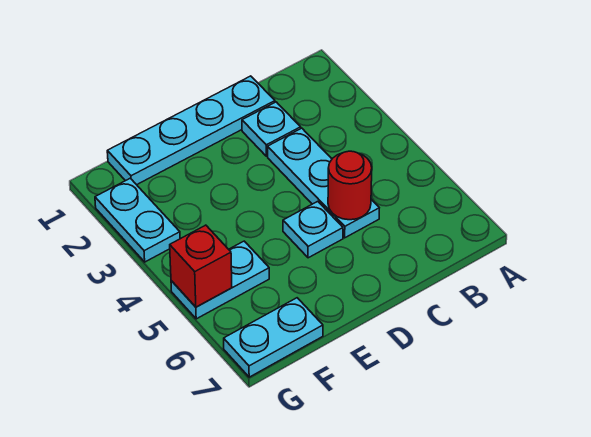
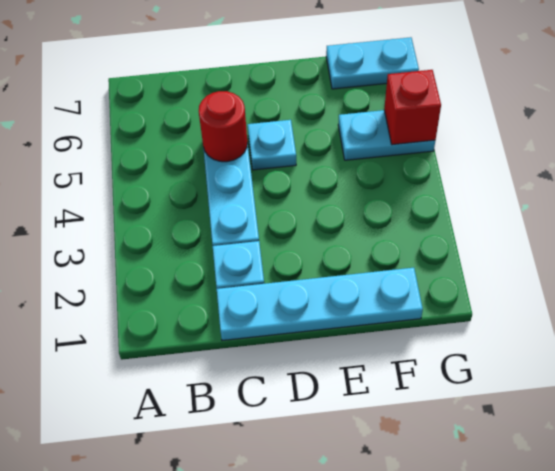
cyan plate G2:G3 level 1 -> none

